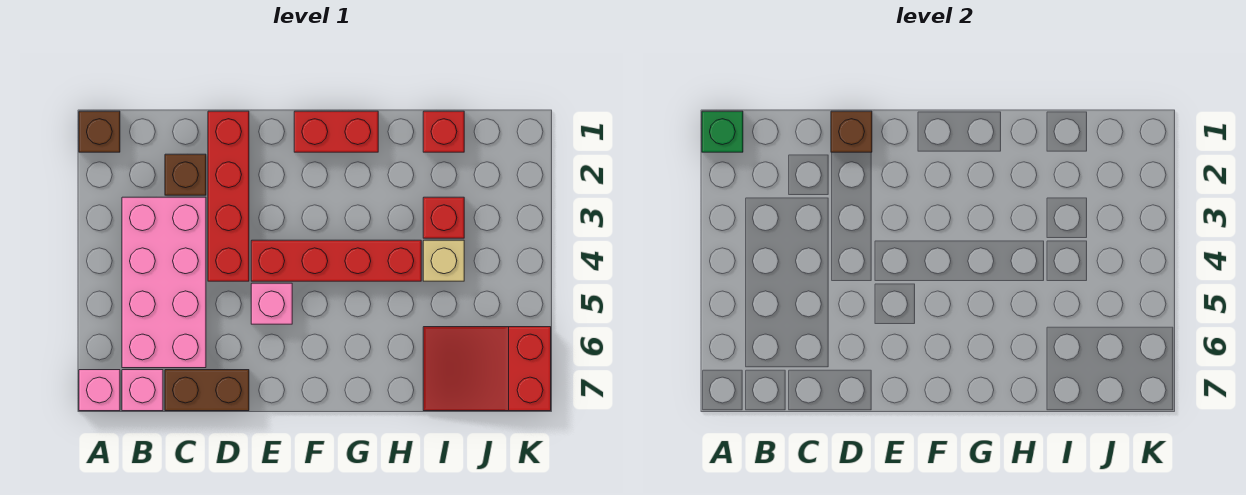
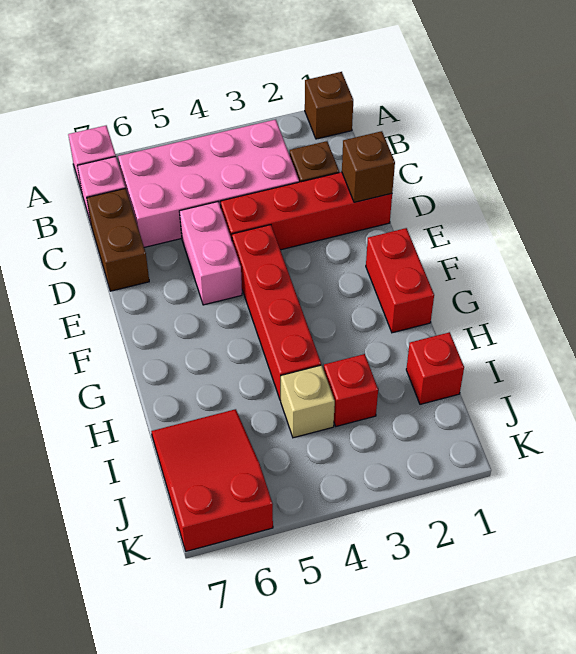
green brick A1 level 2 -> none
pink brick E5 level 1 -> pink brick D5:E5 level 1

